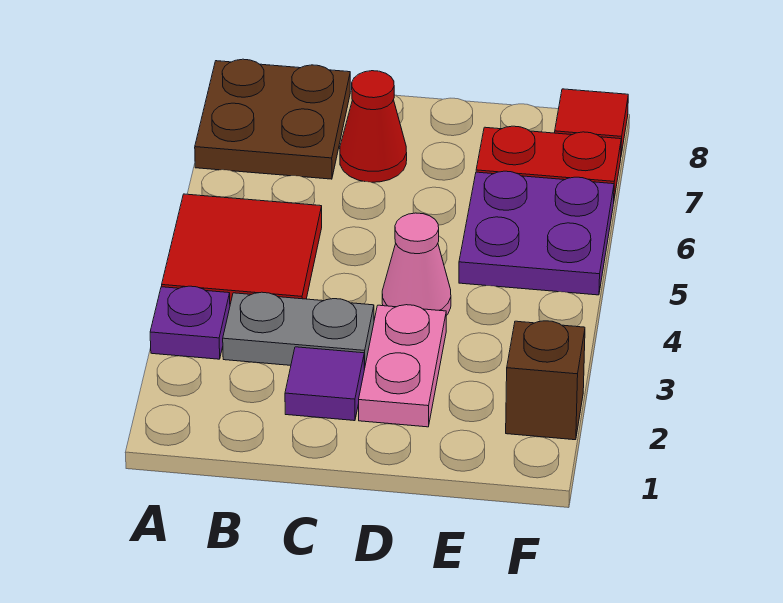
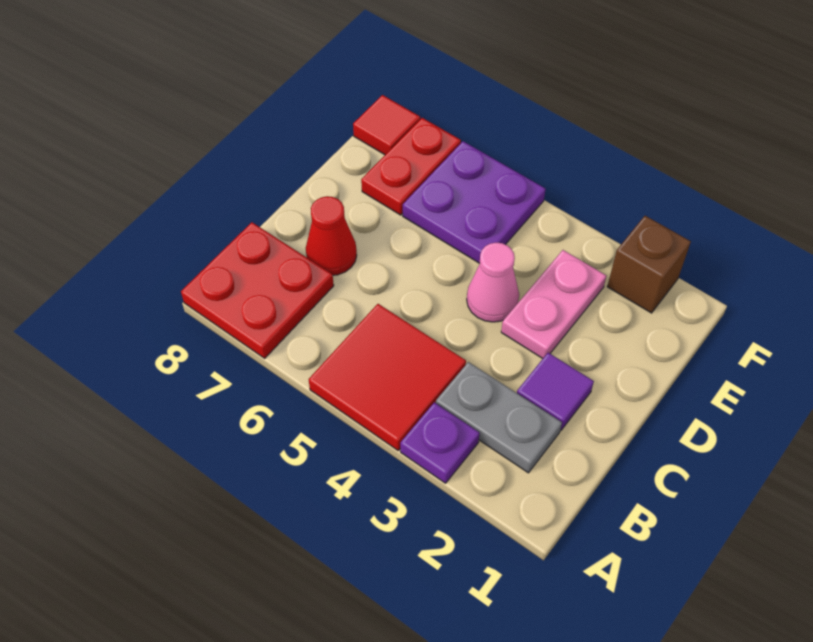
brown plate A7:B8 level 1 -> red plate A7:B8 level 1
grey plate B3:C3 level 1 -> grey plate B2:B3 level 1
pink plate D2:D3 level 1 -> pink plate D3:E3 level 1

